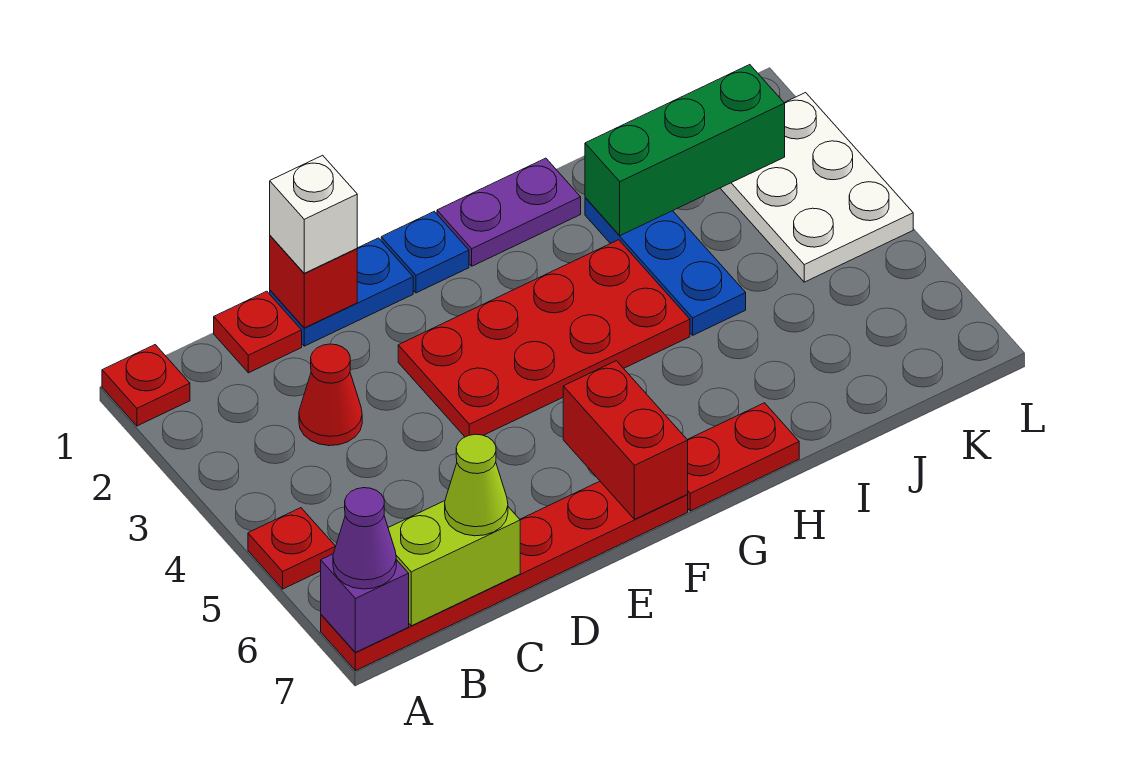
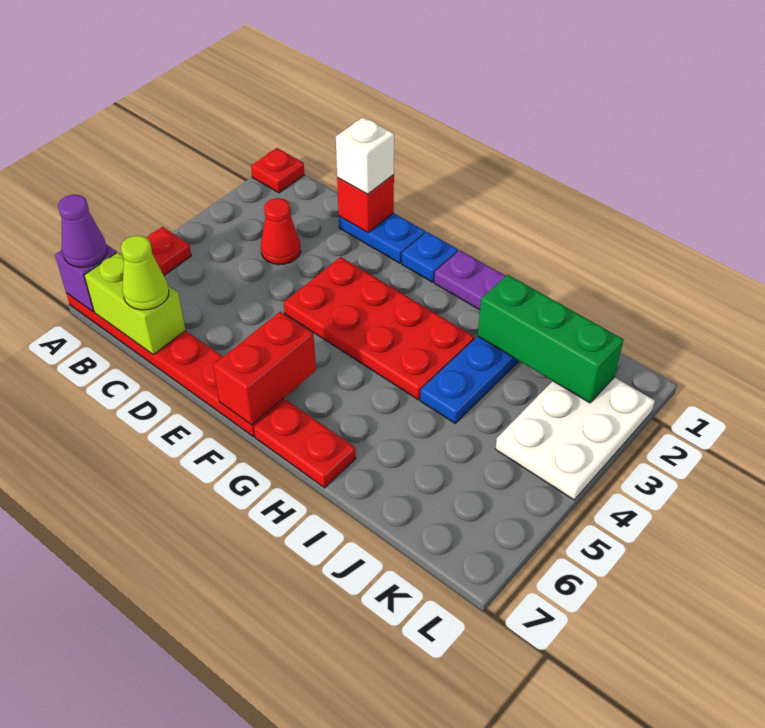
red plate C1 level 1 -> none

